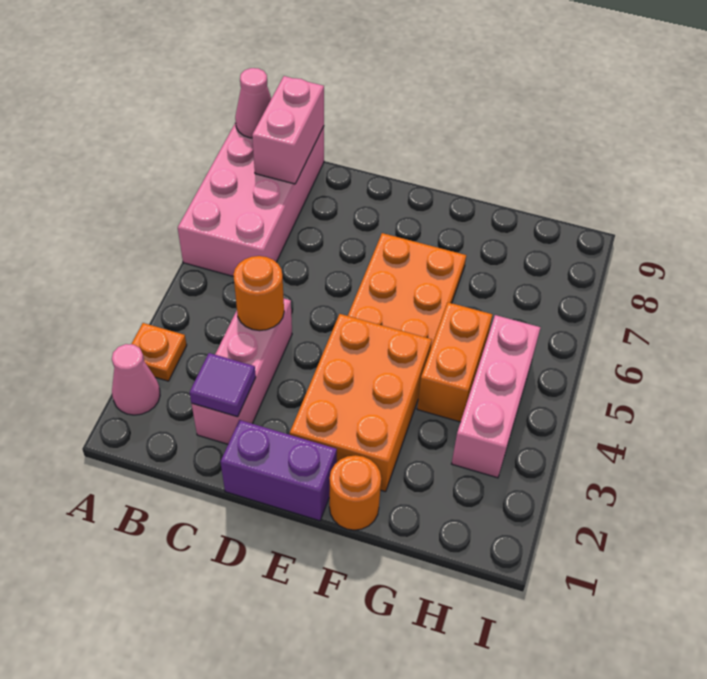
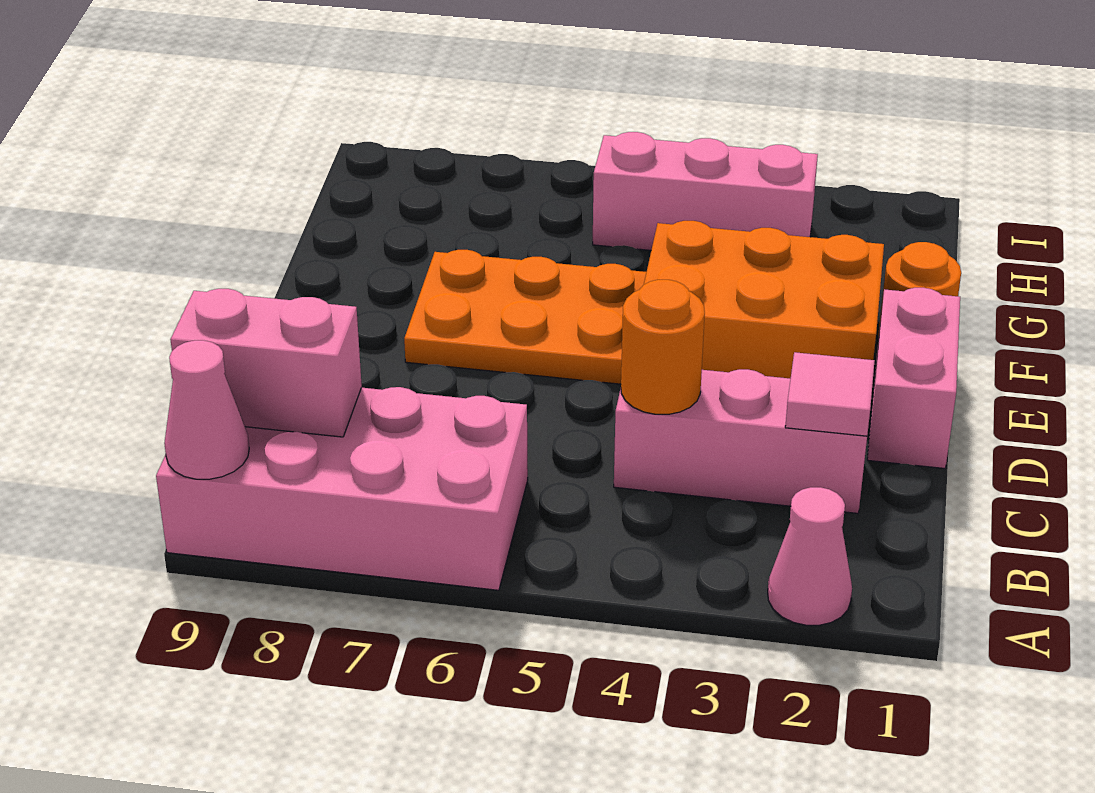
orange plate A3 level 1 -> none
purple tile C2 level 2 -> pink tile C2 level 2
purple brick D1:E1 level 1 -> pink brick D1:E1 level 1
orange brick G4:G5 level 1 -> none

